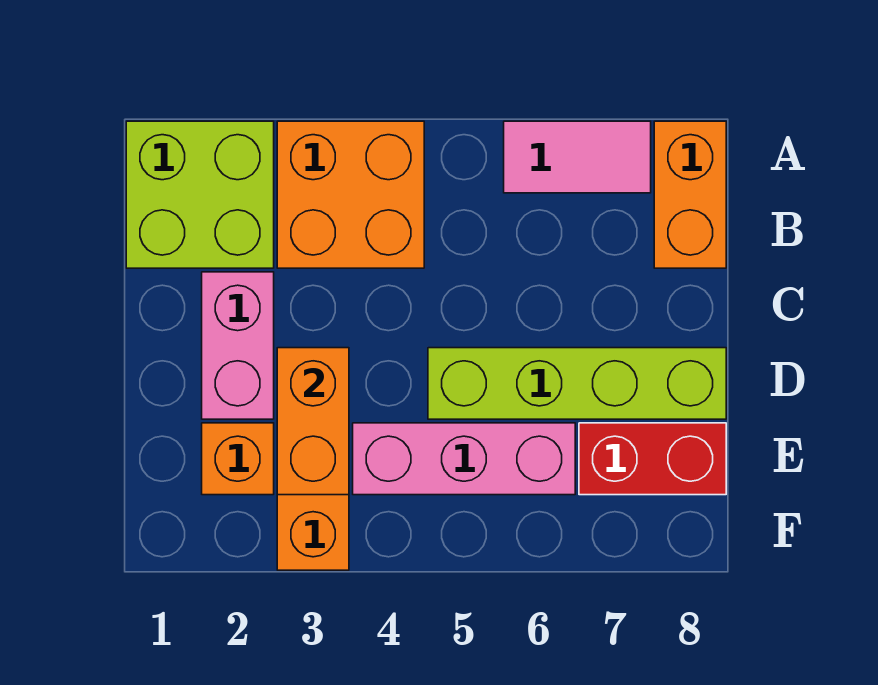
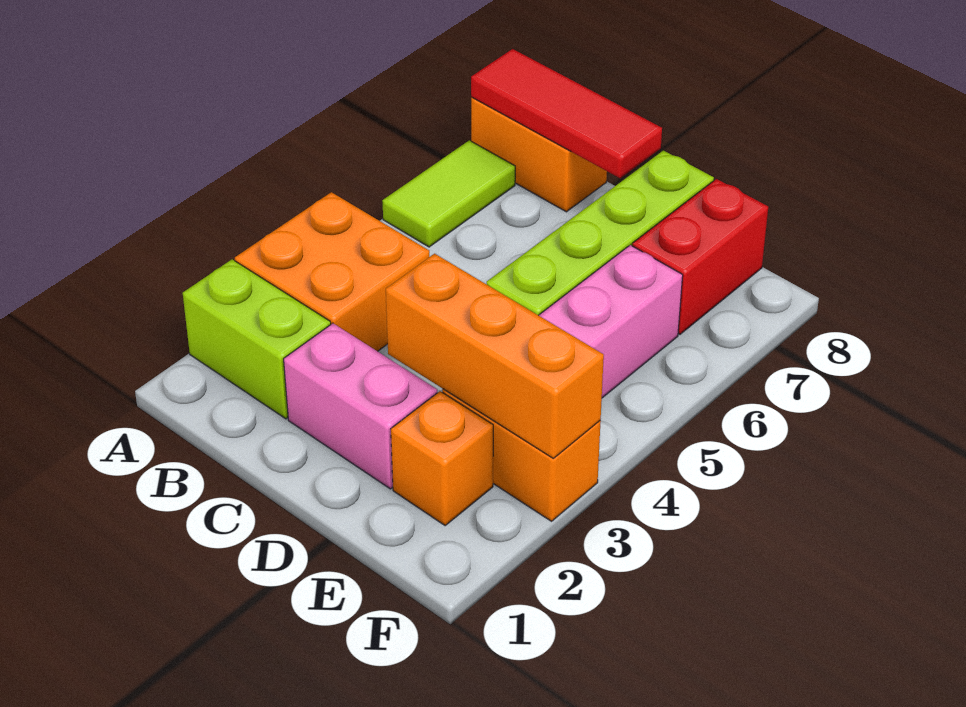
lime brick A1:B2 level 1 -> lime brick A2:B2 level 1
pink tile A6:A7 level 1 -> lime tile A6:A7 level 1
none -> red tile A8:C8 level 2
orange brick D3:E3 level 2 -> orange brick D3:F3 level 2

